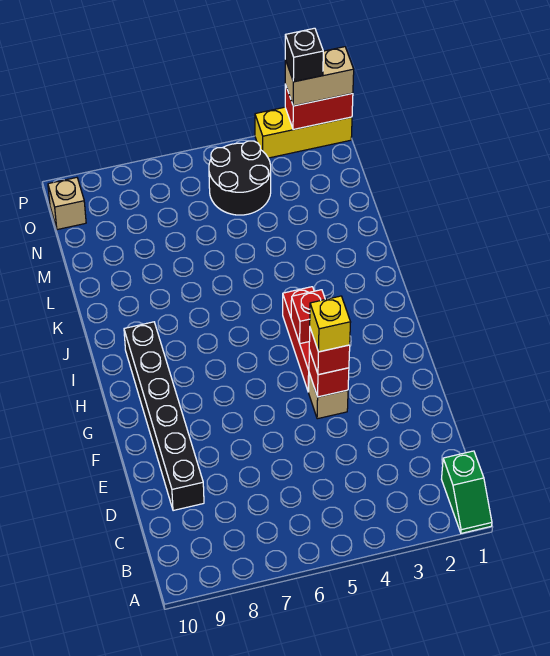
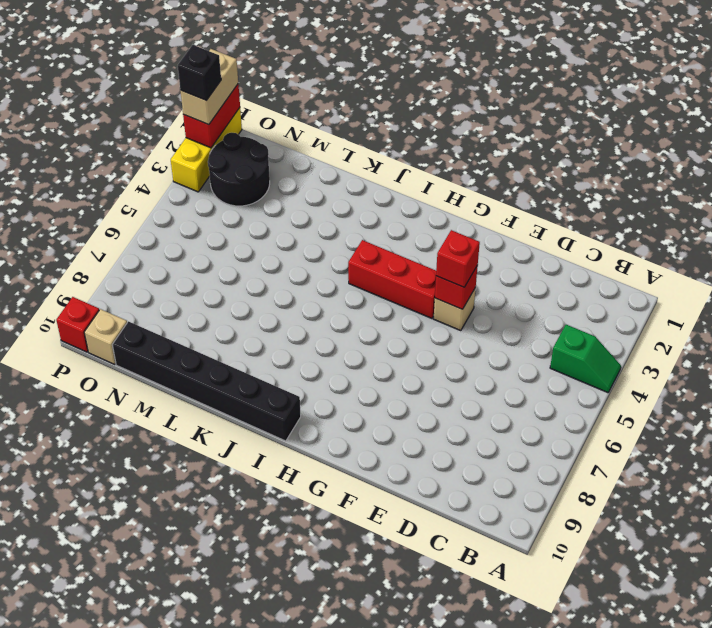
green slope A1:B1 level 1 top B -> green slope A4:B4 level 1 top B
black brick D9:I9 level 1 -> black brick I10:N10 level 1
yellow brick F4 level 4 -> none
red brick H4 level 2 -> red brick P10 level 1
black round brick N4:O5 level 1 -> black round brick N2:O3 level 1

